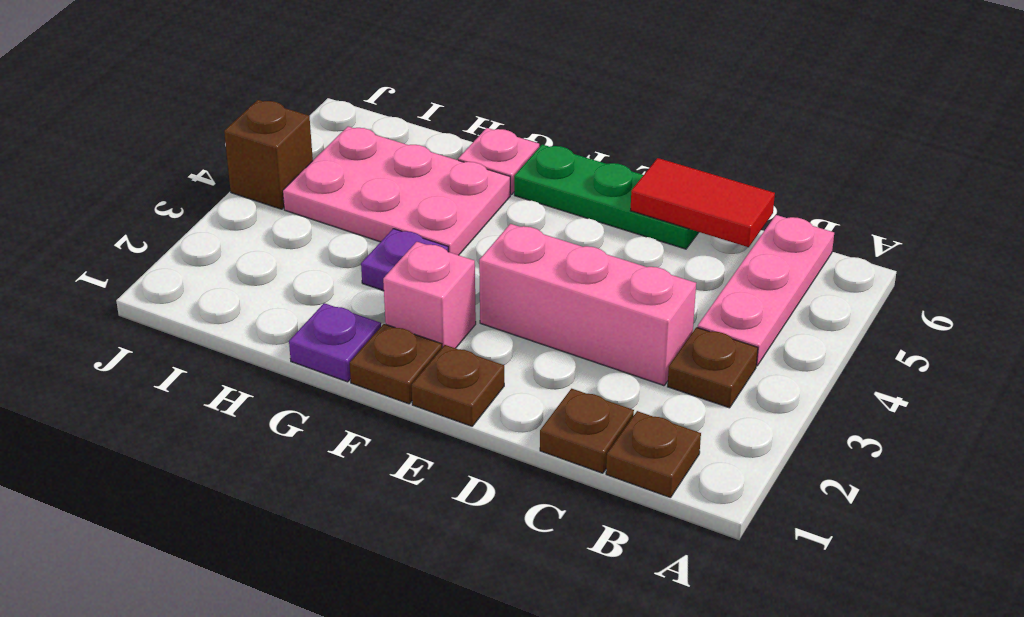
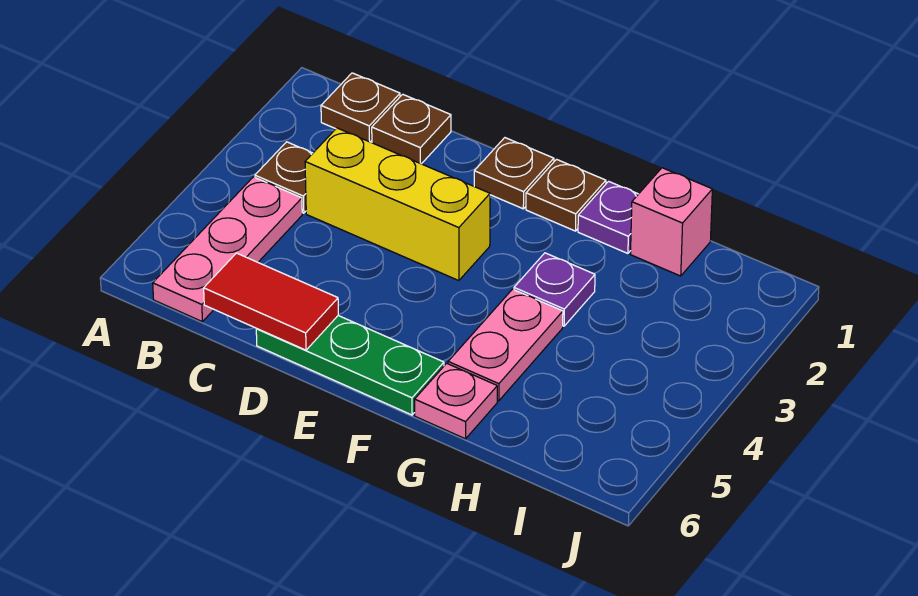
pink brick C3:E3 level 1 -> yellow brick C3:E3 level 1
pink brick F2 level 1 -> pink brick H1 level 1
pink plate G4:I5 level 1 -> pink plate G4:G5 level 1
brown brick J4 level 1 -> none

